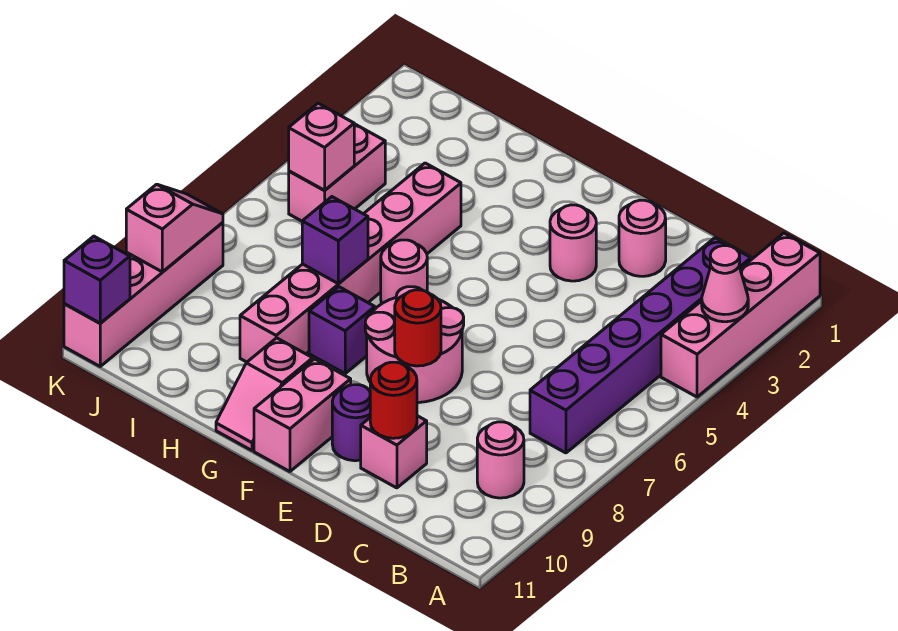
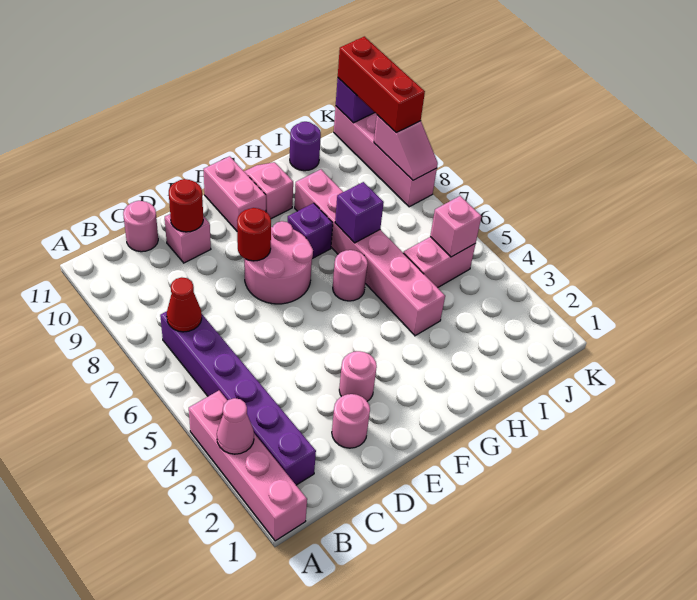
none -> red cone B7 level 2
pink round brick B9 level 1 -> pink round brick C11 level 1
purple round brick E10 level 1 -> purple round brick I11 level 1
pink brick J4:J5 level 1 -> pink brick I5:J5 level 1
none -> red brick K9:K11 level 3

